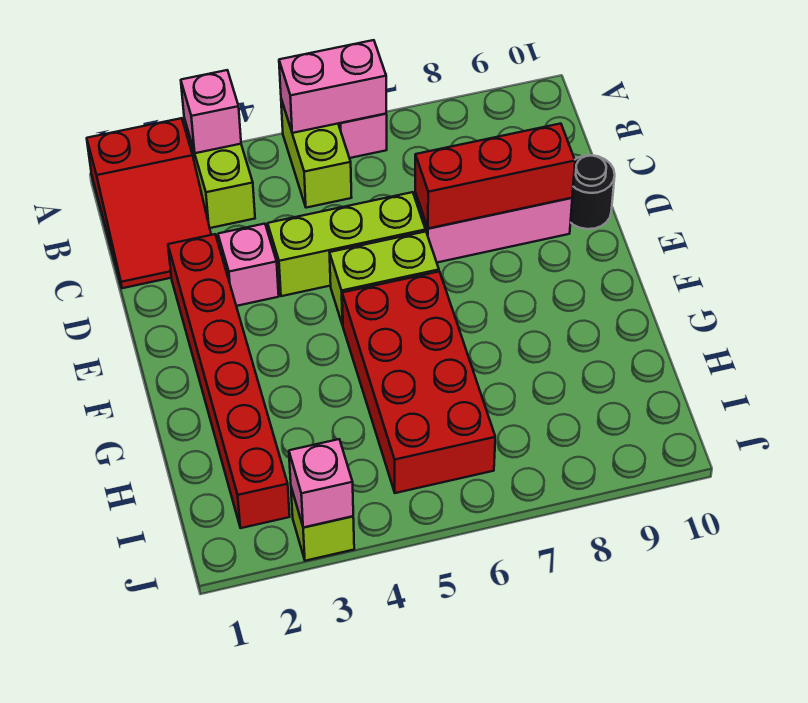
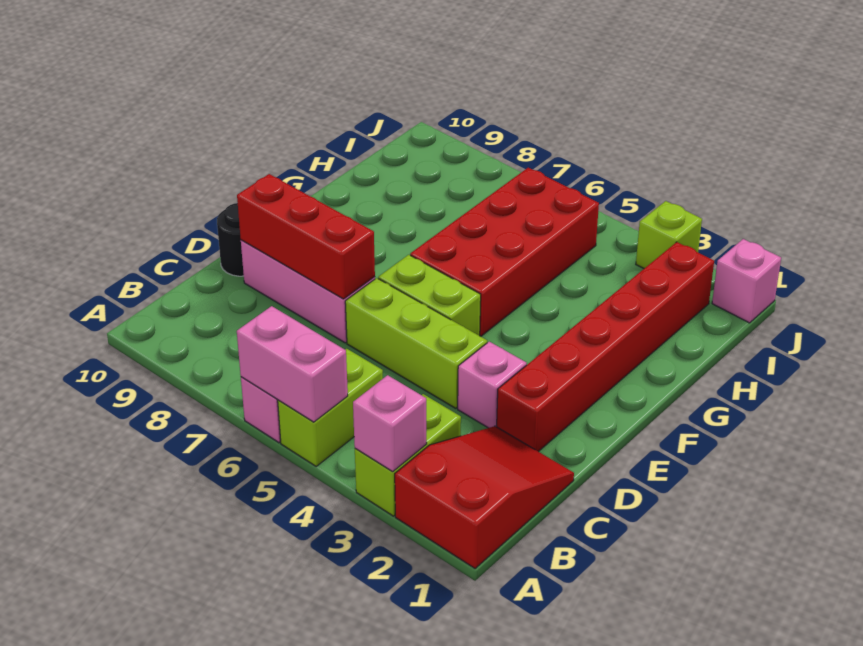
pink brick J3 level 2 -> pink brick J1 level 1

